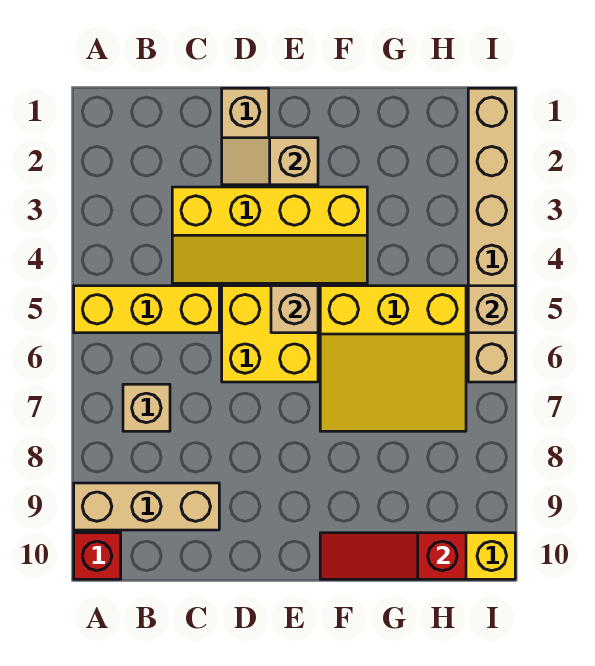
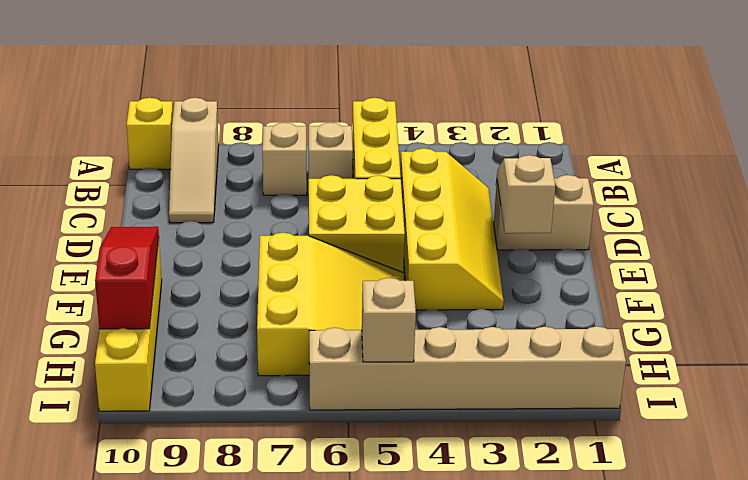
tan brick A9:C9 level 1 -> tan slope A9:C9 level 1 top A
red brick A10 level 1 -> yellow brick A10 level 1
yellow slope C3:F4 level 1 top 3 -> yellow slope C3:F4 level 1 top 4
tan brick E5 level 2 -> tan brick B6 level 1
yellow slope F5:H7 level 1 top 5 -> yellow slope F5:H7 level 1 top 7

